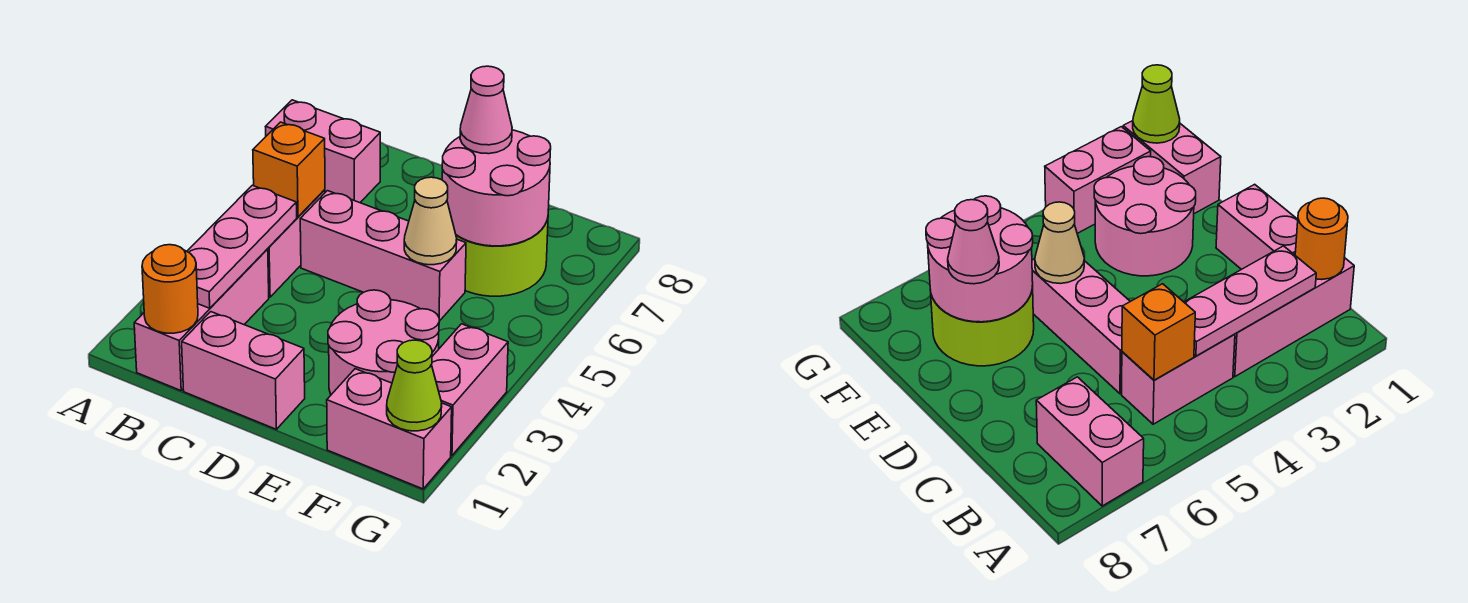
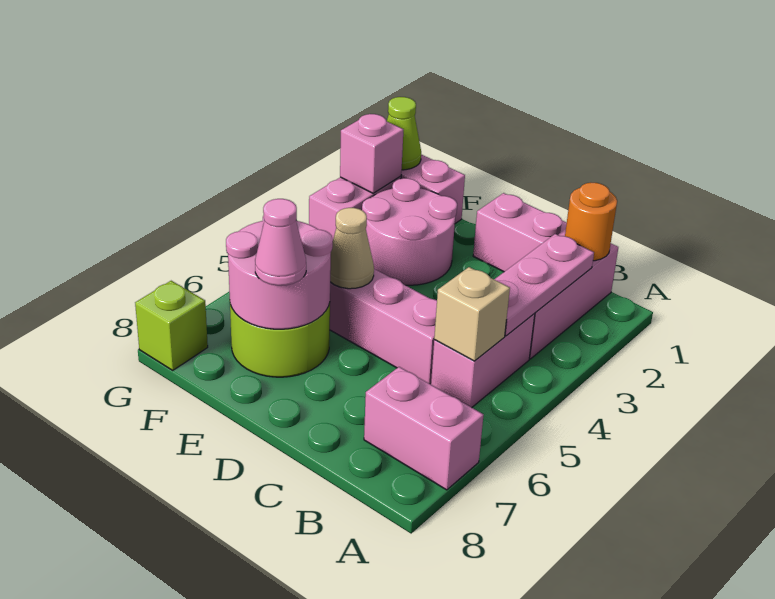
orange brick B5 level 2 -> tan brick B5 level 2
none -> pink brick G2 level 2
none -> lime brick G8 level 1

